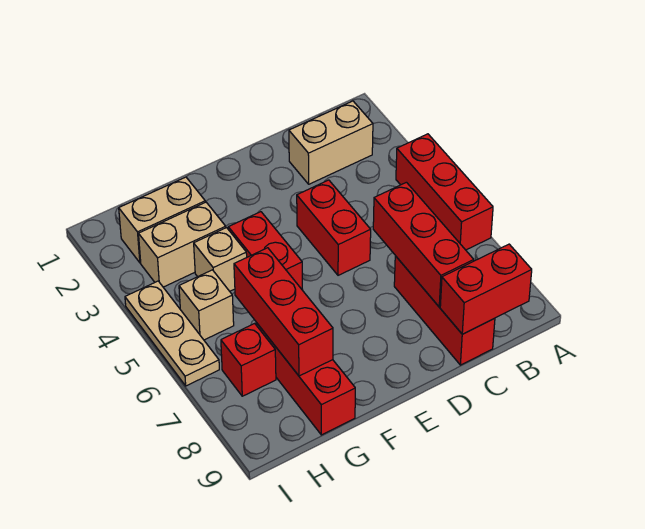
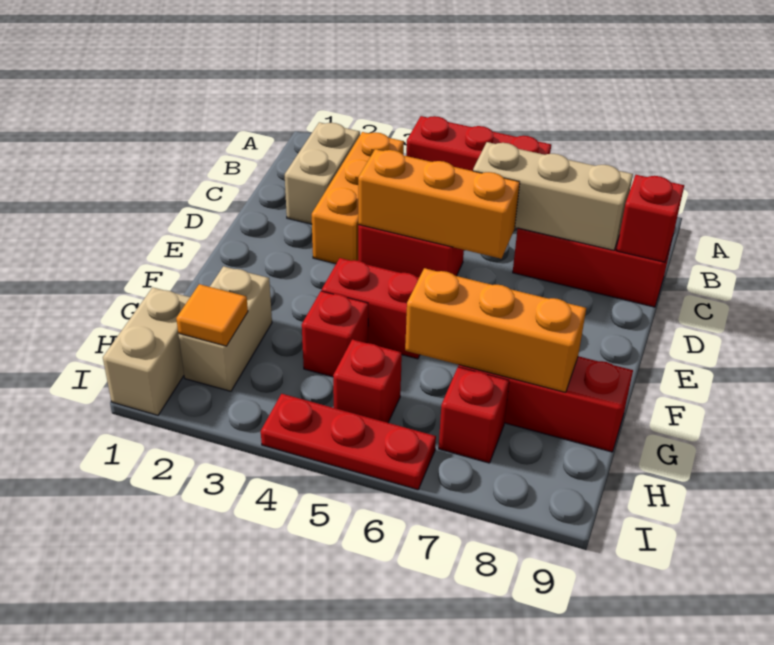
none -> orange brick B3:D3 level 1
red brick B9:C9 level 2 -> red brick C9 level 2
red brick C6:C8 level 2 -> tan brick C6:C8 level 2
none -> orange brick D4:D6 level 2
tan brick G3:H3 level 1 -> tan brick H1:I1 level 1
tan brick G4 level 1 -> red brick G4 level 1
red brick G6:G8 level 2 -> orange brick G6:G8 level 2
none -> orange tile H2 level 2
tan brick H5 level 1 -> red brick H5 level 1
tan plate I4:I6 level 1 -> red plate I4:I6 level 1

